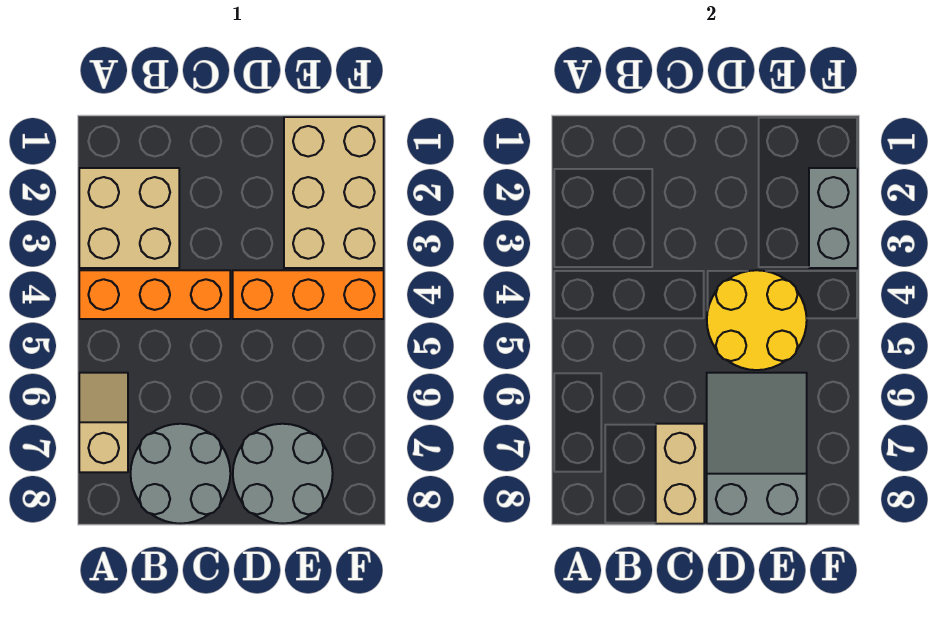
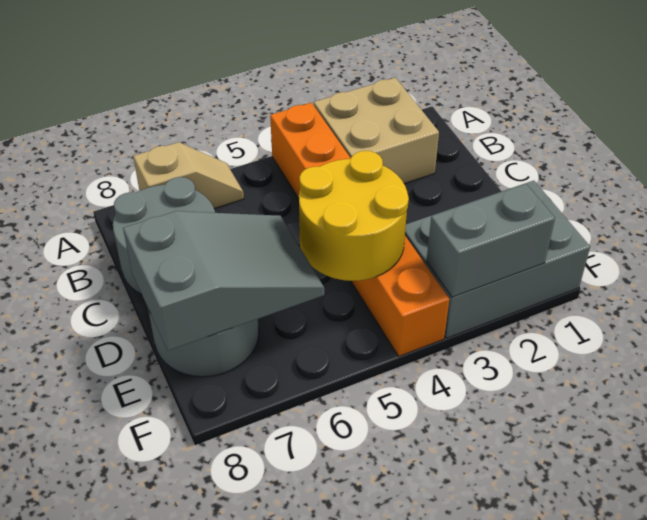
tan brick C7:C8 level 2 -> none
tan brick E1:F3 level 1 -> grey brick E1:F3 level 1

